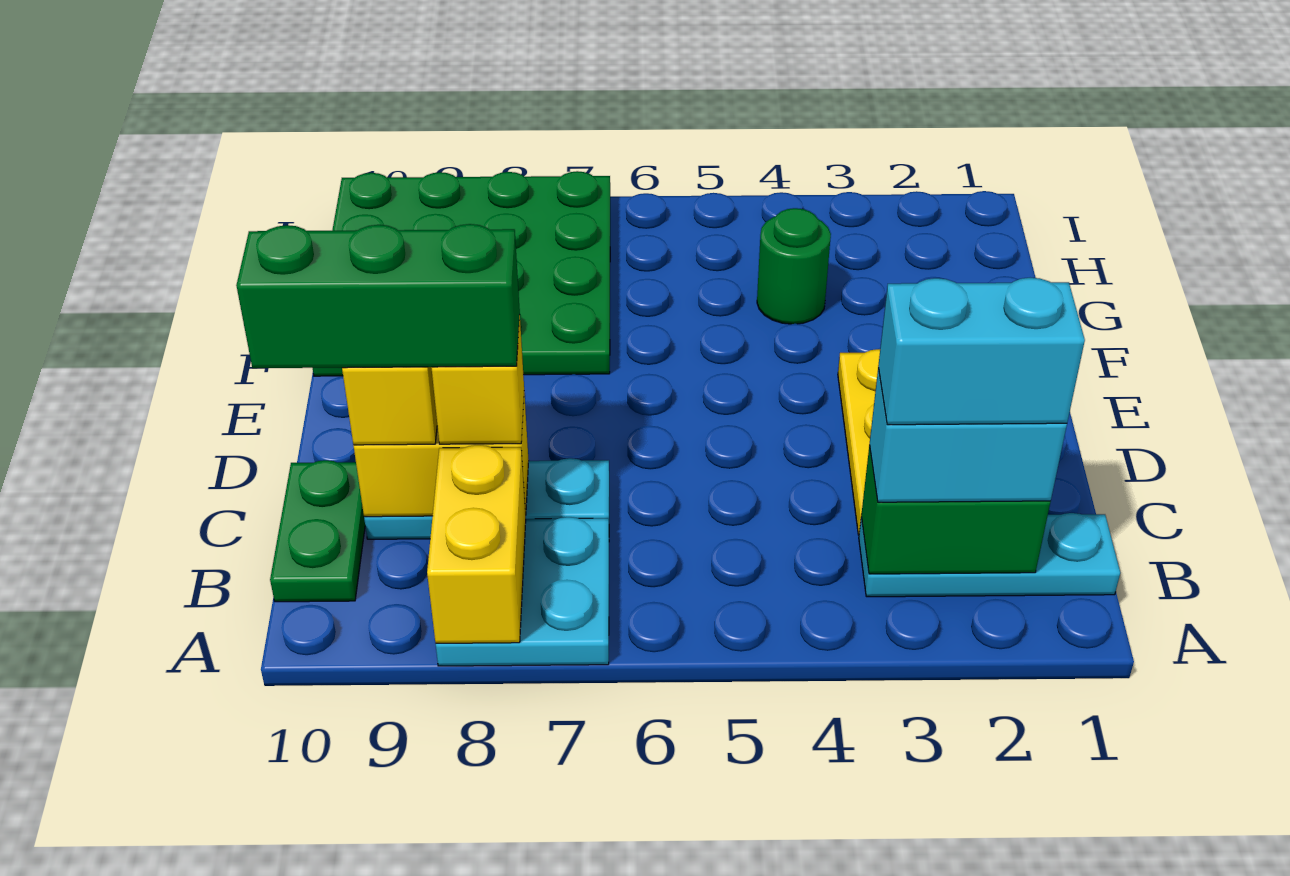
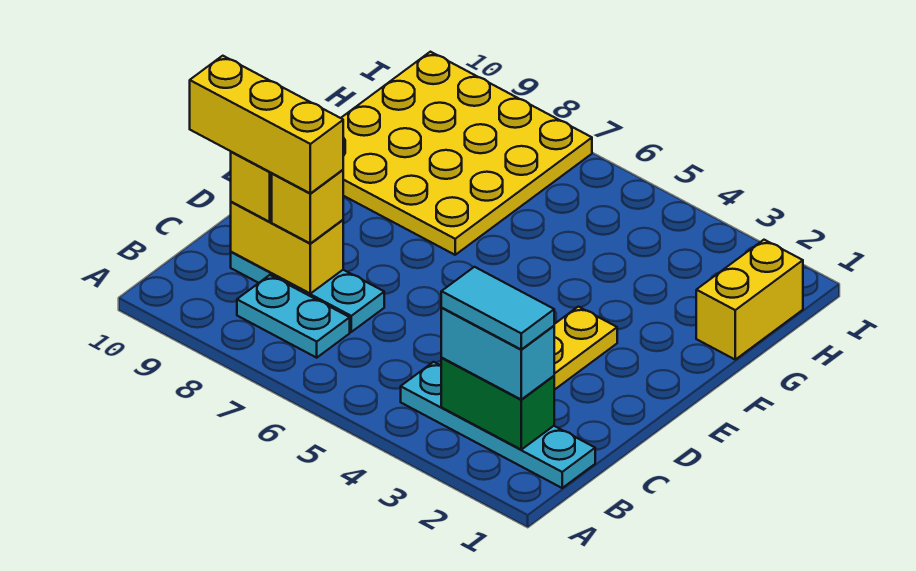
cyan plate A7:B8 level 1 -> cyan plate B7:B8 level 1
yellow brick A8:B8 level 2 -> yellow brick G1:H1 level 1
cyan plate B1:B3 level 1 -> cyan plate B1:B4 level 1
cyan brick B2:B3 level 4 -> cyan tile B2:B3 level 4
green plate B10:C10 level 1 -> none
green brick C8:C10 level 4 -> yellow brick C8:C10 level 4
green plate F7:I10 level 1 -> yellow plate F7:I10 level 1
green round brick G4 level 1 -> none

